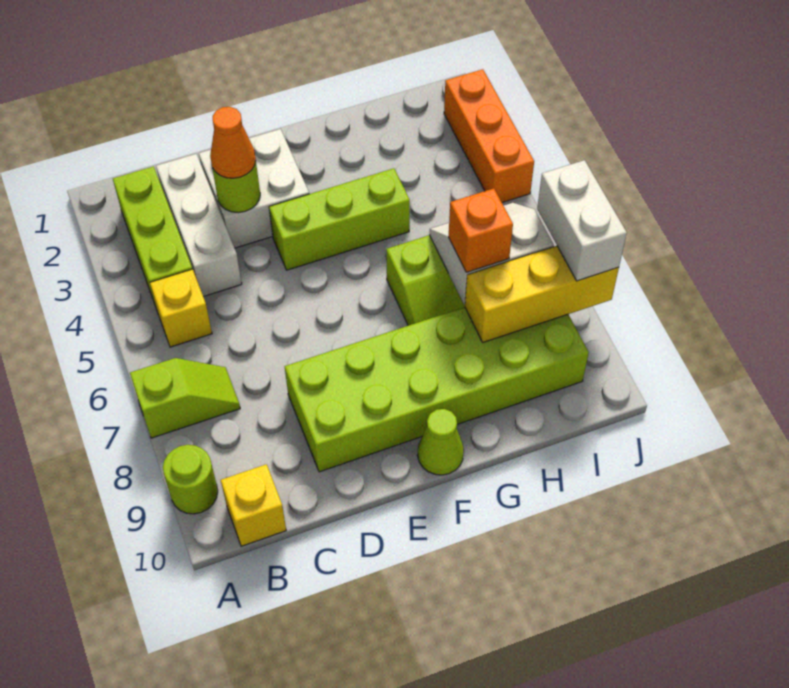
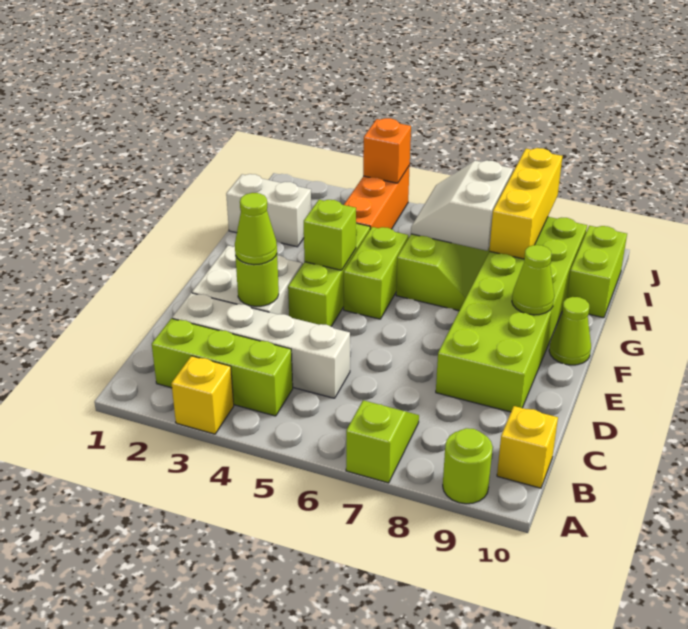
yellow brick B5 level 1 -> yellow brick A3 level 1
white brick C2:C4 level 1 -> white brick C2:C5 level 1
orange cone D3 level 3 -> lime cone D3 level 3
none -> lime brick F4 level 2
none -> lime brick F5:G5 level 1
none -> lime cone F9 level 2
orange brick H7 level 3 -> orange brick J4 level 2
none -> lime brick H10:I10 level 1
orange brick J2:J4 level 1 -> orange brick H4:J4 level 1
white brick J7:J8 level 3 -> white brick H1:H2 level 1

